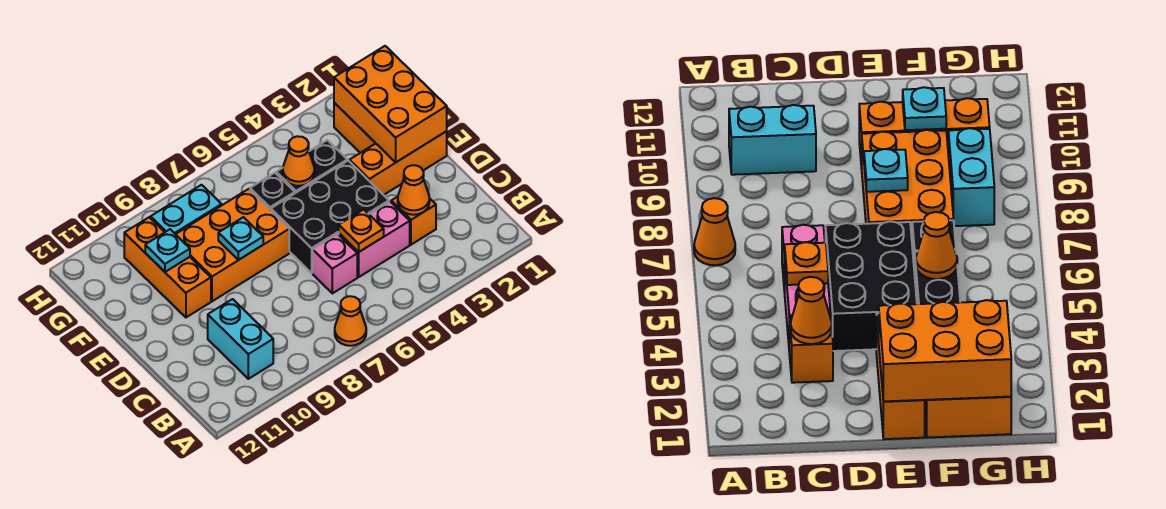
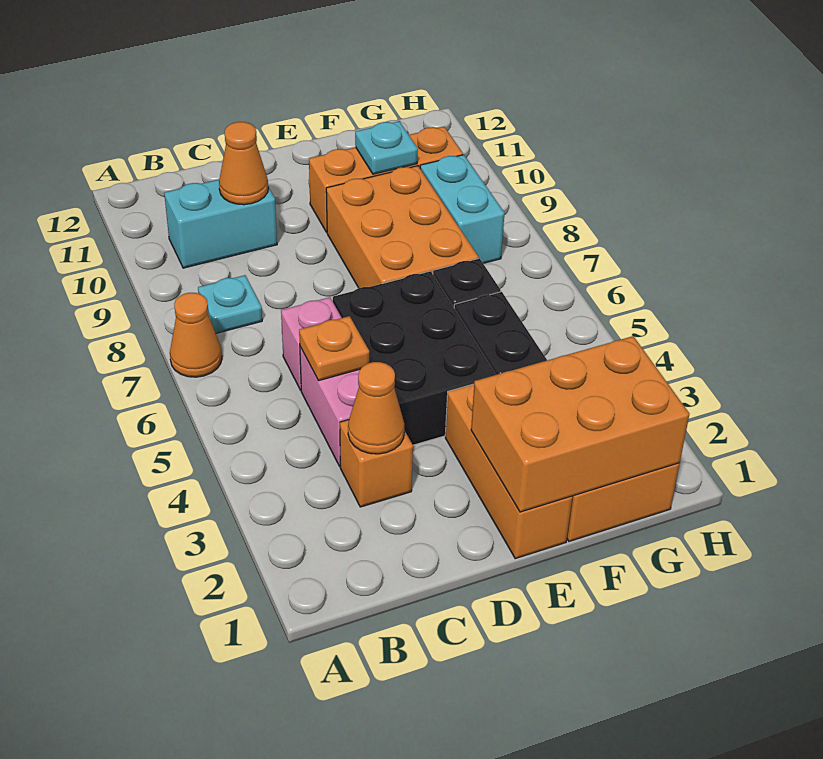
cyan plate E8 level 2 -> cyan plate B8 level 1
orange cone F5 level 2 -> orange cone C10 level 2

